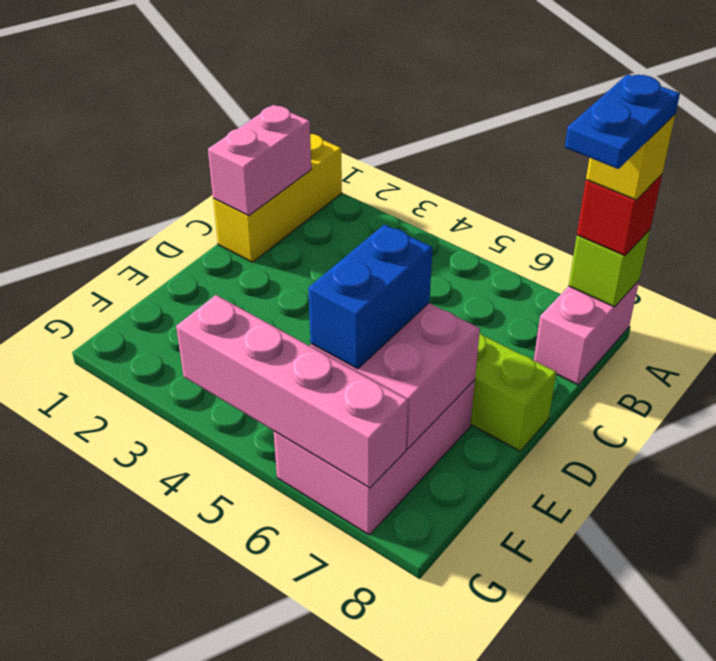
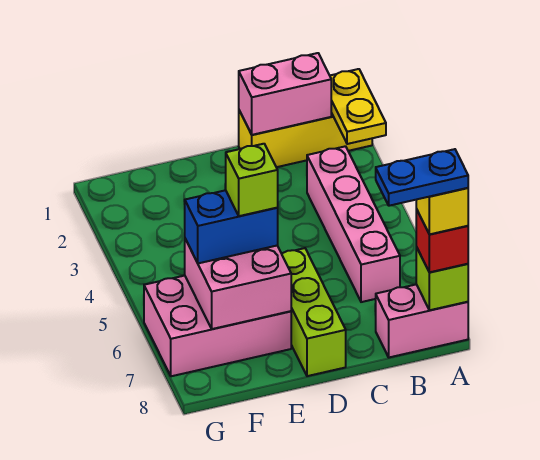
none -> yellow plate A1:A2 level 2
none -> lime brick E6 level 4
pink brick G4:G7 level 2 -> pink brick B3:B6 level 1

